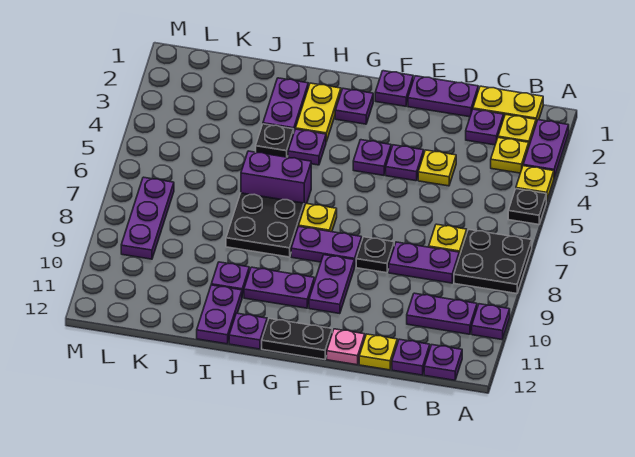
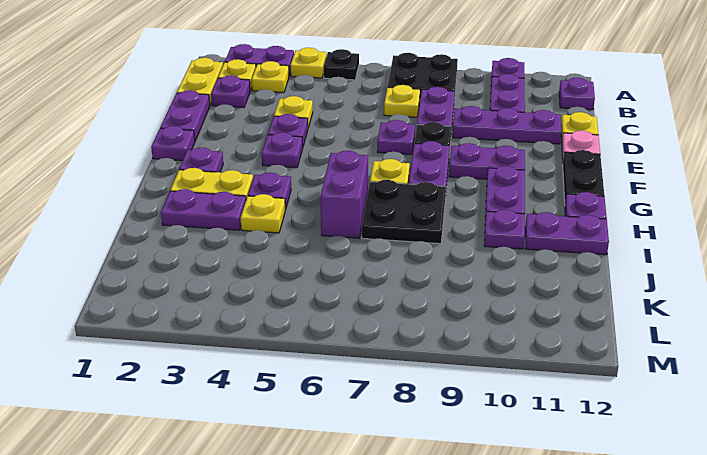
purple plate C12 level 1 -> purple plate E7 level 1
black plate I4 level 1 -> yellow plate I4 level 1
purple plate L7:L9 level 1 -> purple plate D9:D11 level 1

